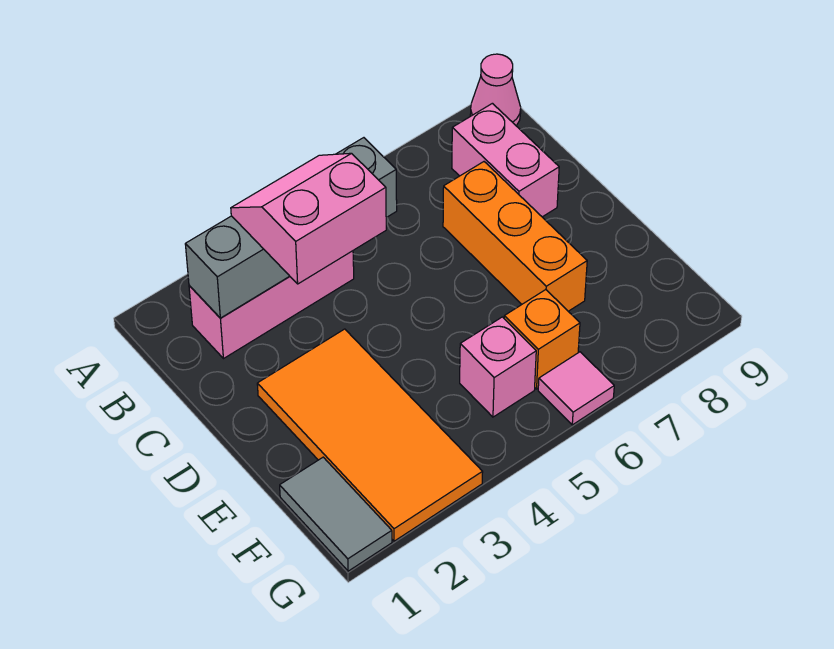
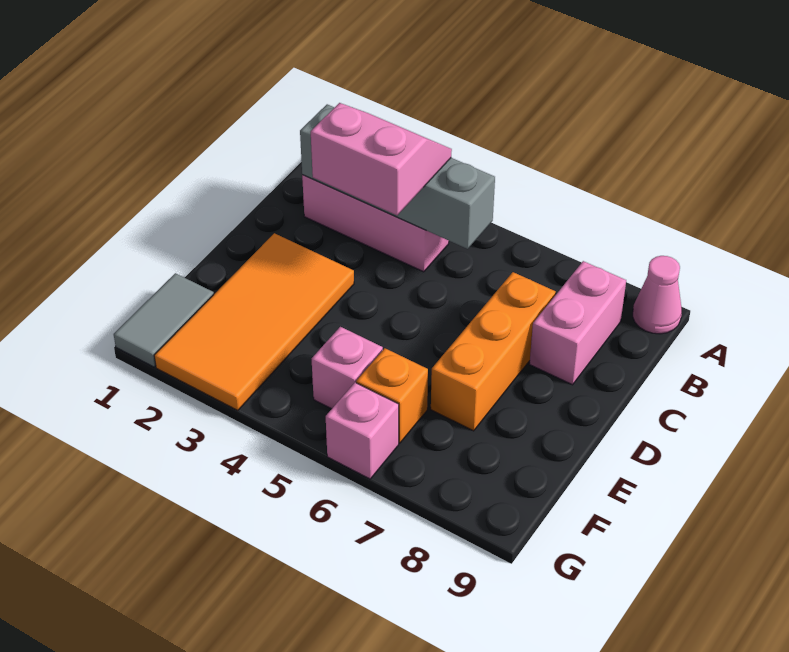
pink tile G6 level 1 -> pink brick G6 level 1

